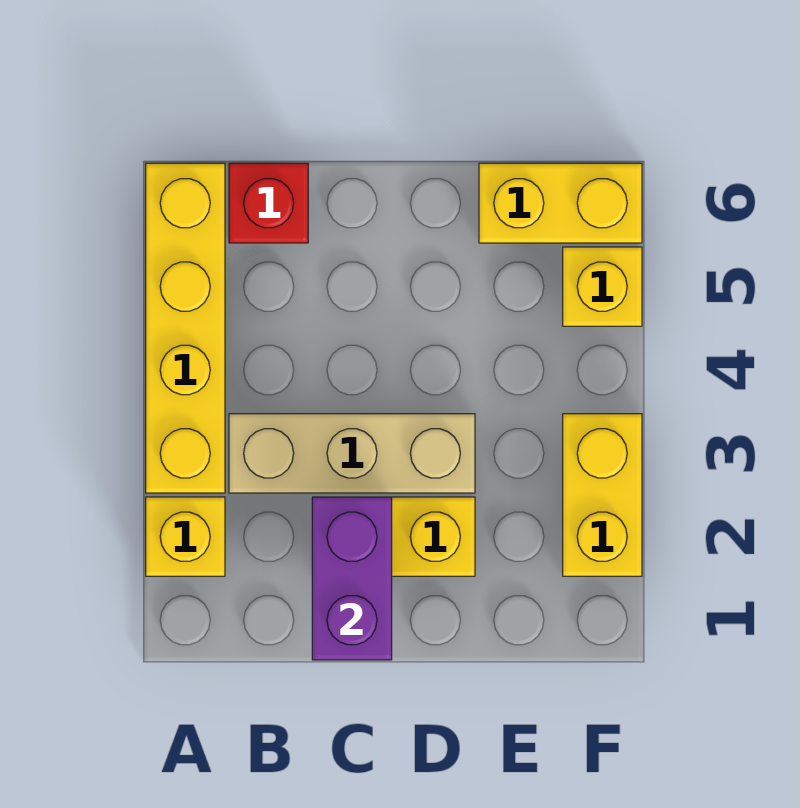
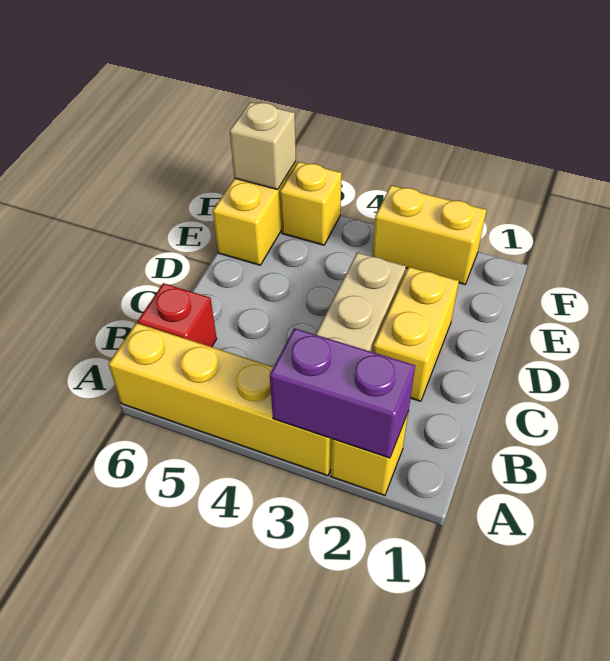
purple brick C1:C2 level 2 -> purple brick A2:A3 level 2
none -> tan brick F6 level 2

